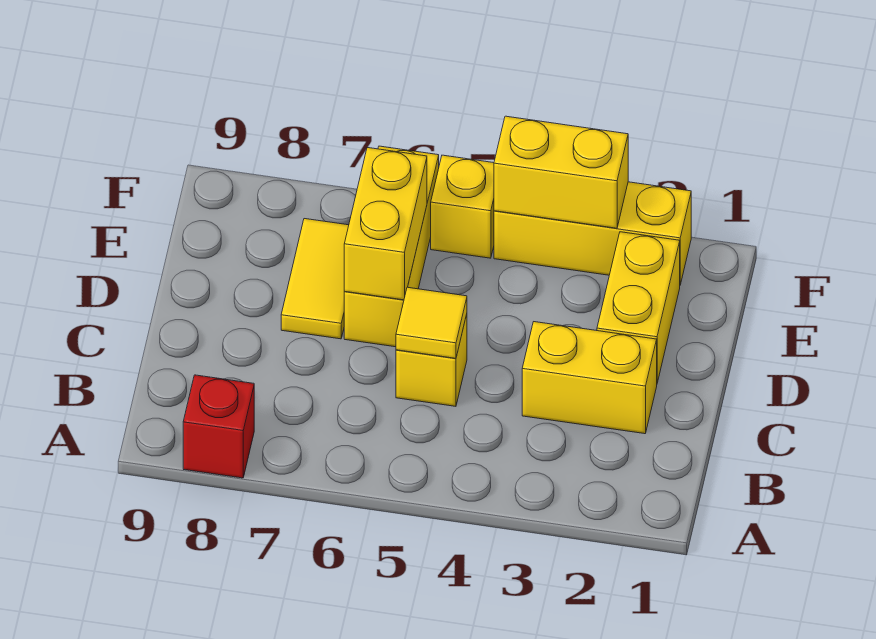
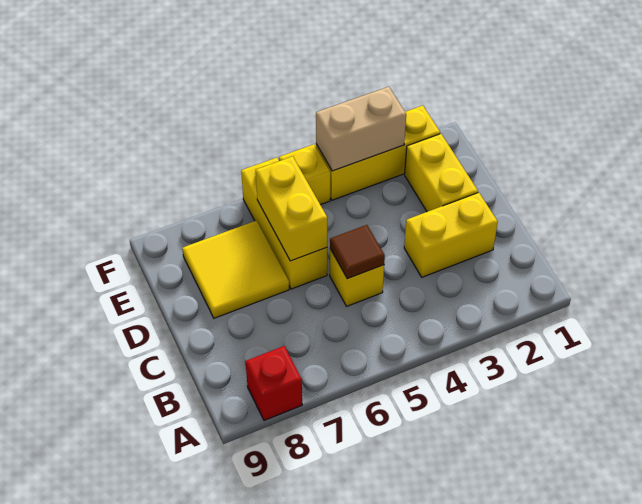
yellow tile C5 level 2 -> brown tile C5 level 2
yellow tile D7:E7 level 1 -> yellow tile D7:E8 level 1
yellow brick F3:F4 level 2 -> tan brick F3:F4 level 2

